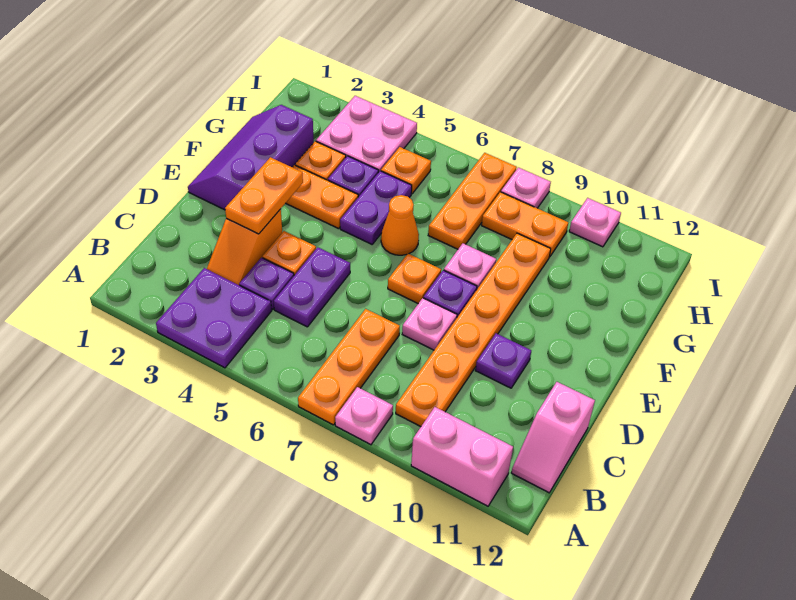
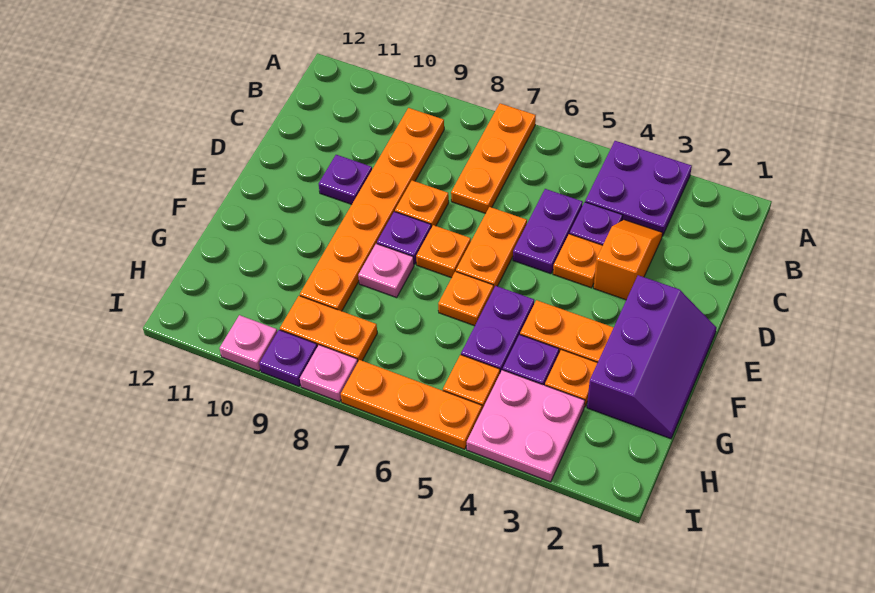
pink plate A8 level 1 -> none
pink brick A10:A11 level 1 -> none
pink slope B12:C12 level 1 top C -> none
orange plate D3:E3 level 2 -> orange plate D6:E6 level 1
pink plate D8 level 1 -> orange plate D8 level 1
orange cone F6 level 1 -> orange plate F6 level 1
orange plate G7:I7 level 1 -> orange plate I5:I7 level 1
none -> purple plate I9 level 1

